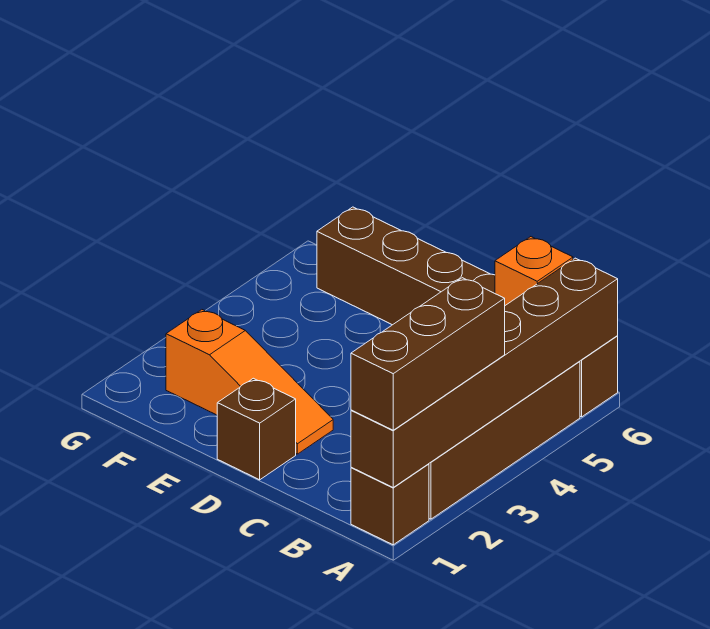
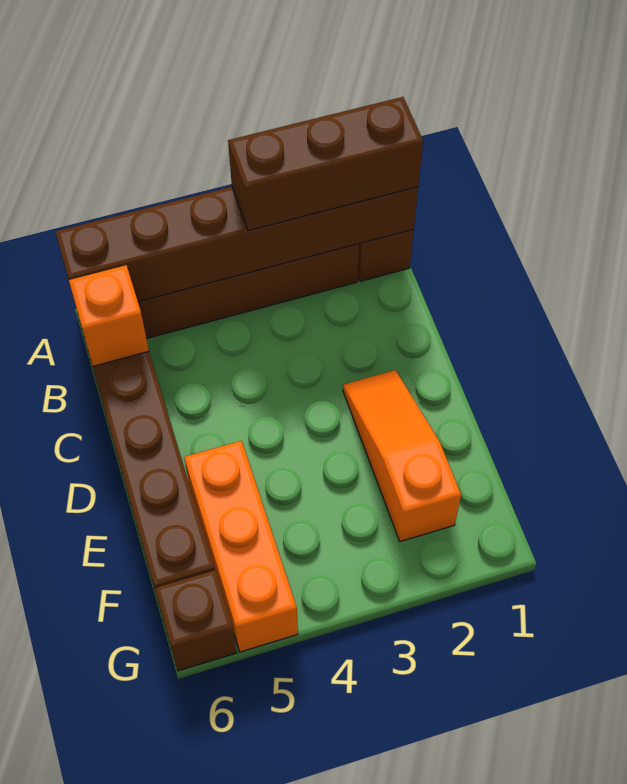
brown brick D1 level 1 -> brown brick G6 level 1
none -> orange brick E5:G5 level 1

